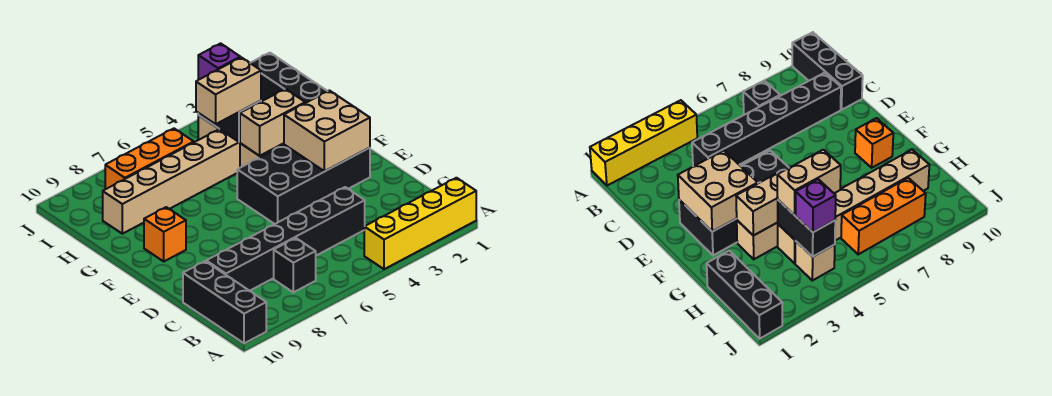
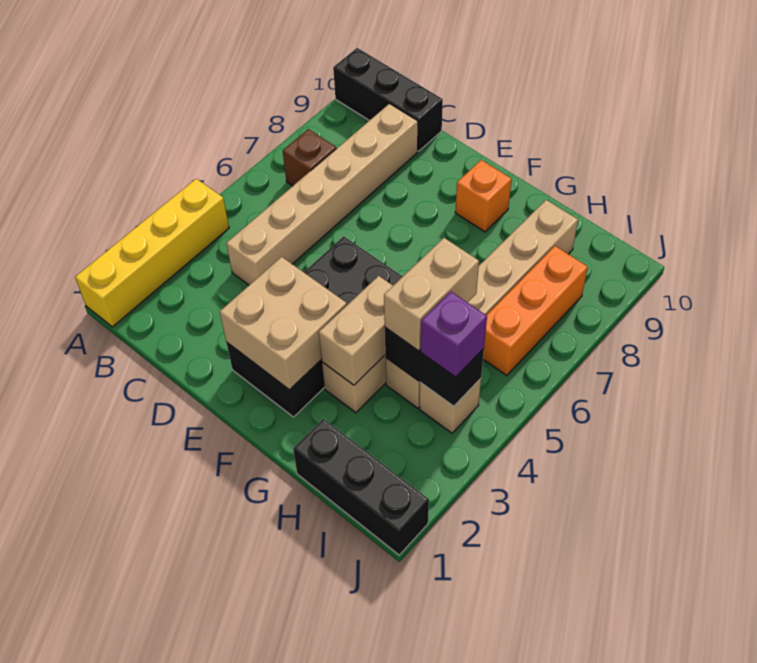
black brick B7 level 1 -> brown brick B7 level 1
black brick C4:C9 level 1 -> tan brick C4:C9 level 1

